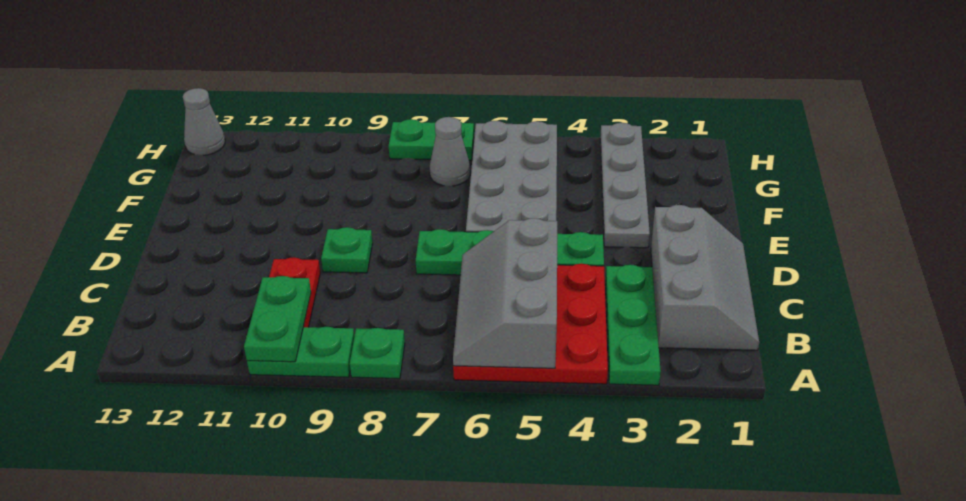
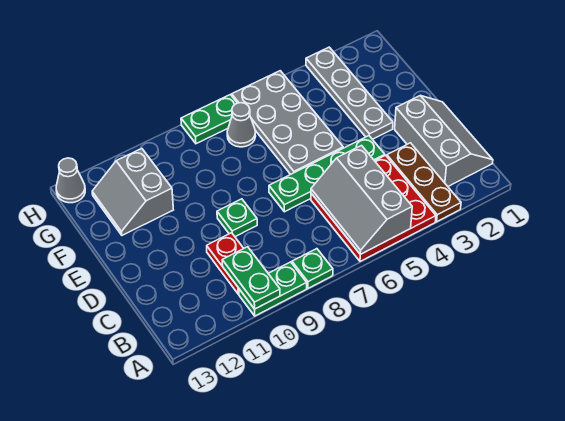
green plate A3:C3 level 1 -> brown plate A3:C3 level 1
none -> grey slope F11:G12 level 1 top 11

